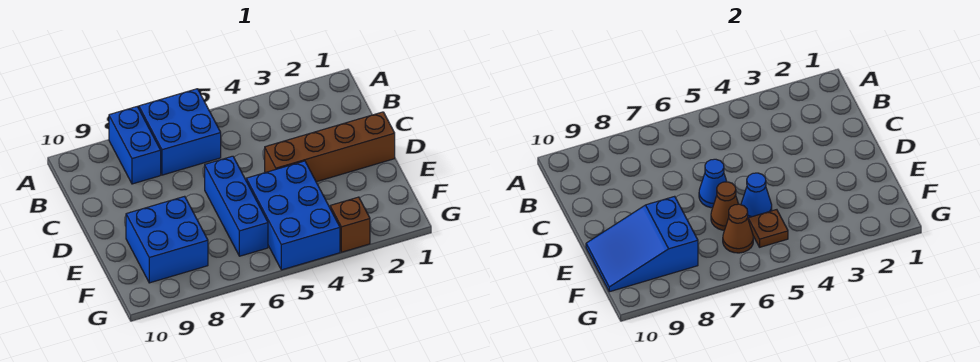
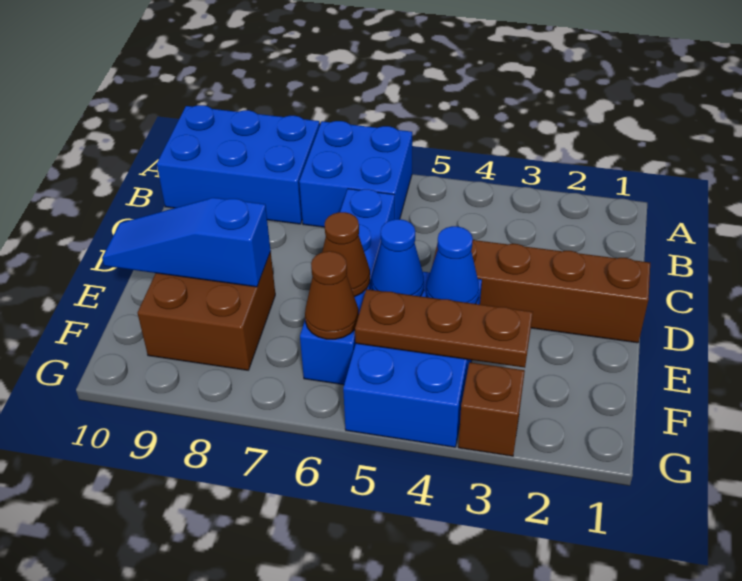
blue brick A8:B8 level 1 -> blue brick A8:B10 level 1
blue brick D6:F6 level 1 -> blue brick C6:F6 level 1
blue cone D6 level 2 -> blue cone E4 level 2
blue brick E8:F9 level 1 -> brown brick E8:F9 level 1
blue slope E8:F10 level 2 top 8 -> blue slope E8:E10 level 2 top 8
brown plate F5 level 2 -> brown plate F3:F5 level 2

